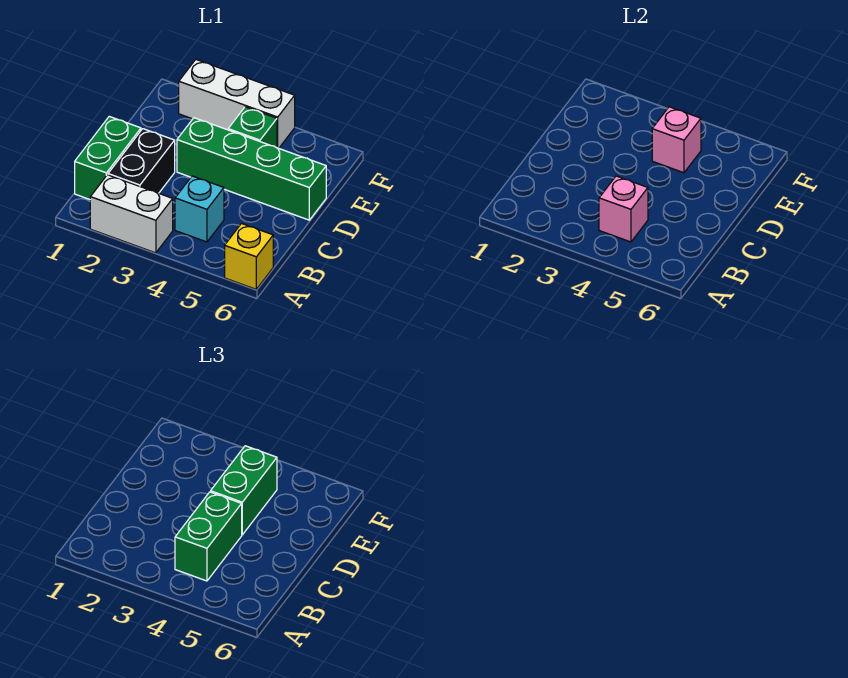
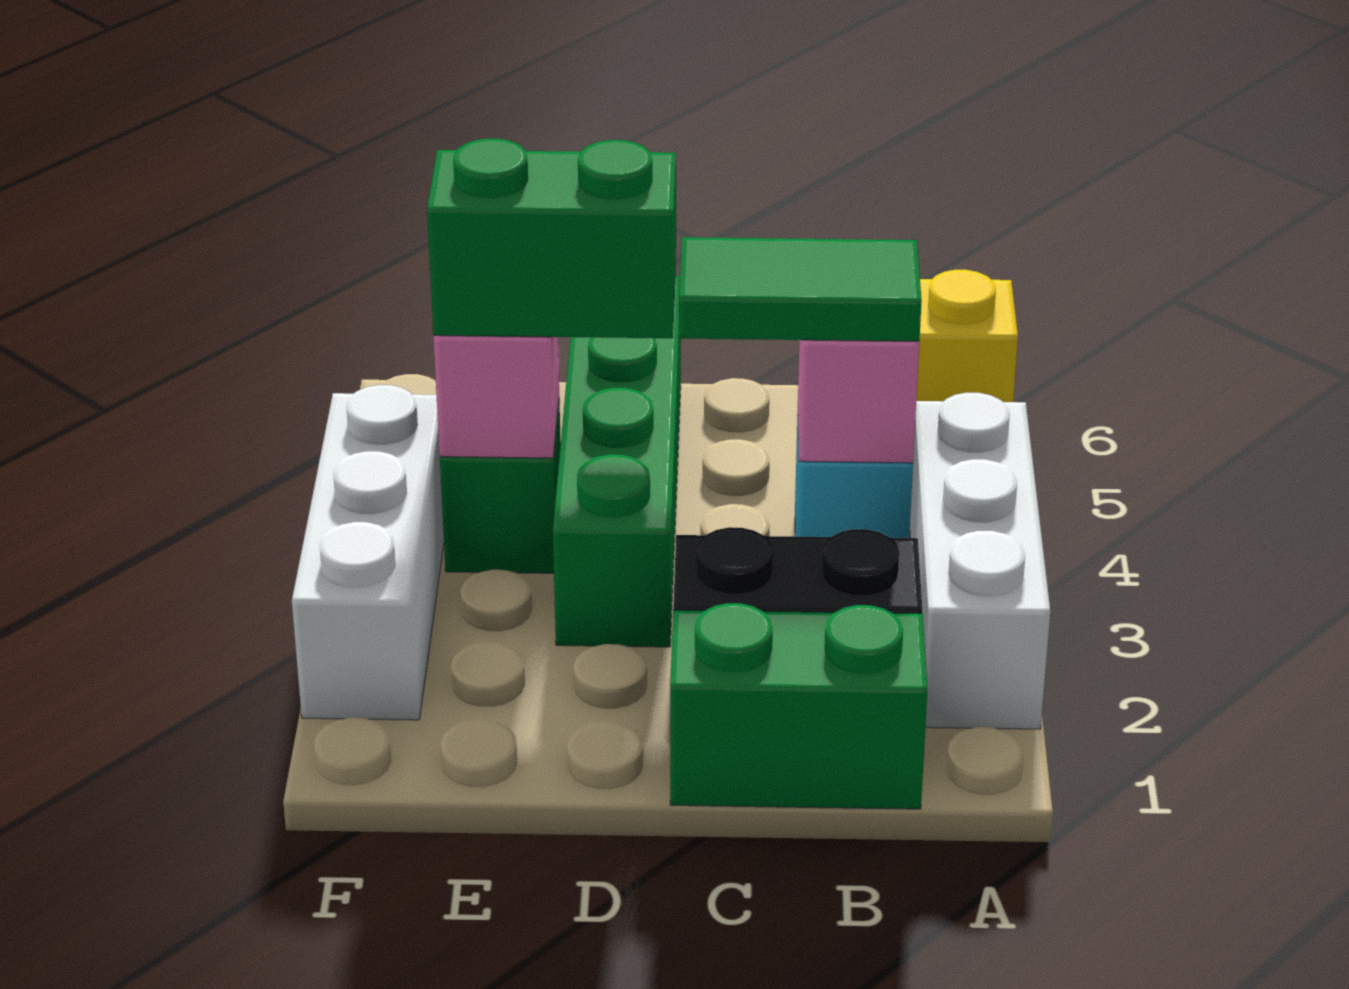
white brick A2:A3 level 1 -> white brick A2:A4 level 1
green brick B4:C4 level 3 -> green tile B4:C4 level 3

